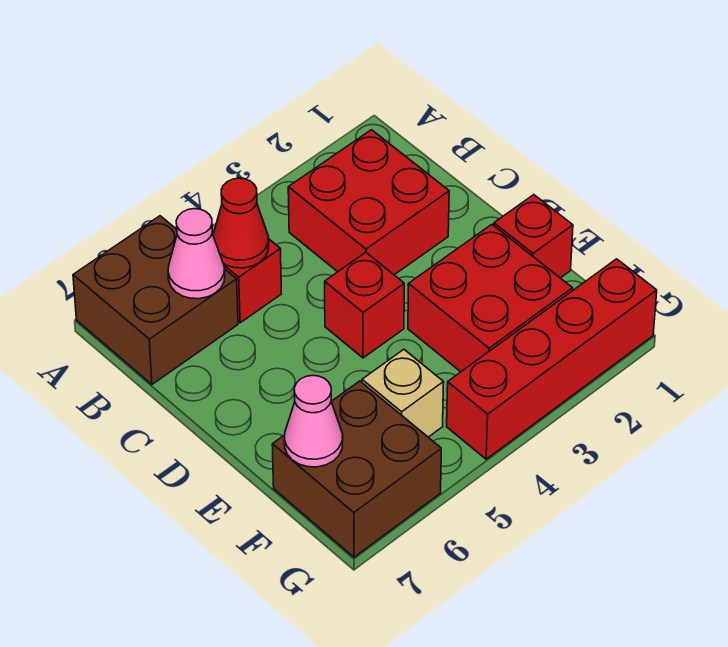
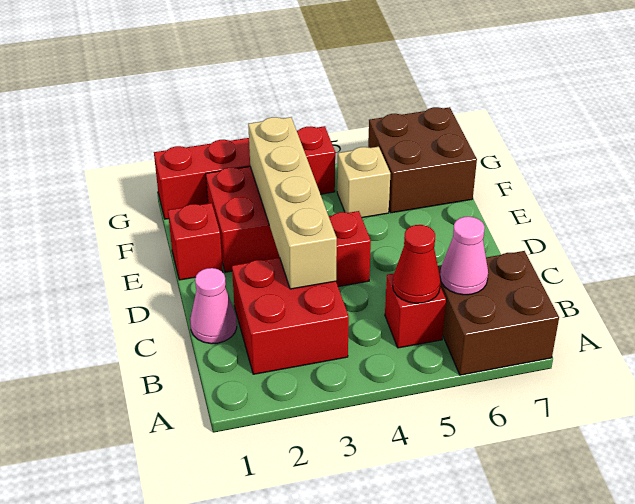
none -> tan brick C3:F3 level 2
pink cone F7 level 2 -> pink cone C1 level 1

